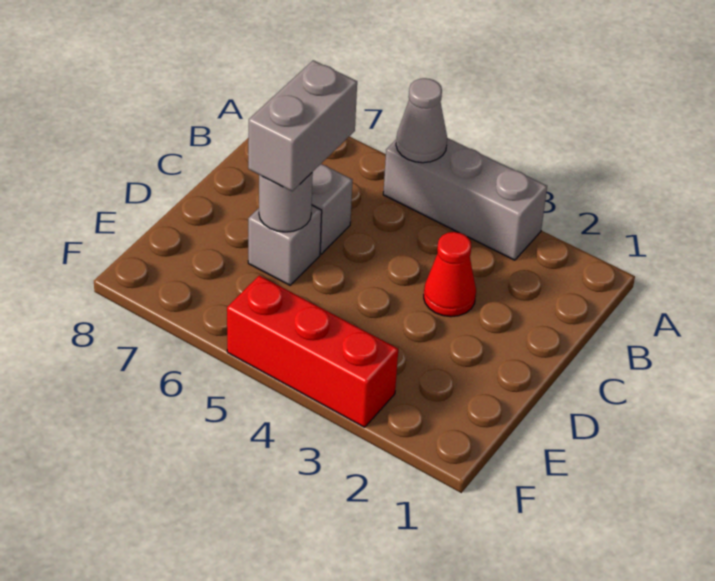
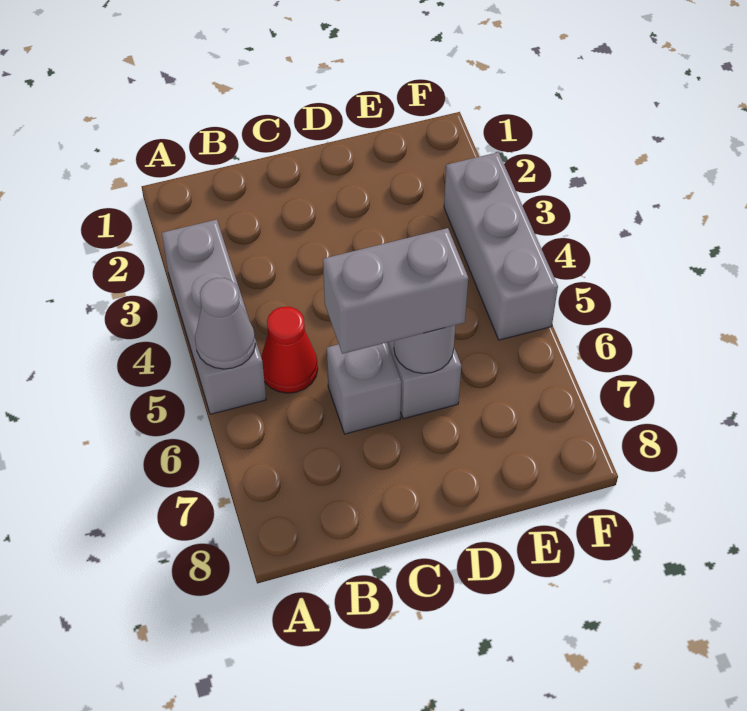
red cone C3 level 1 -> red cone B5 level 1
red brick F3:F5 level 1 -> grey brick F3:F5 level 1

